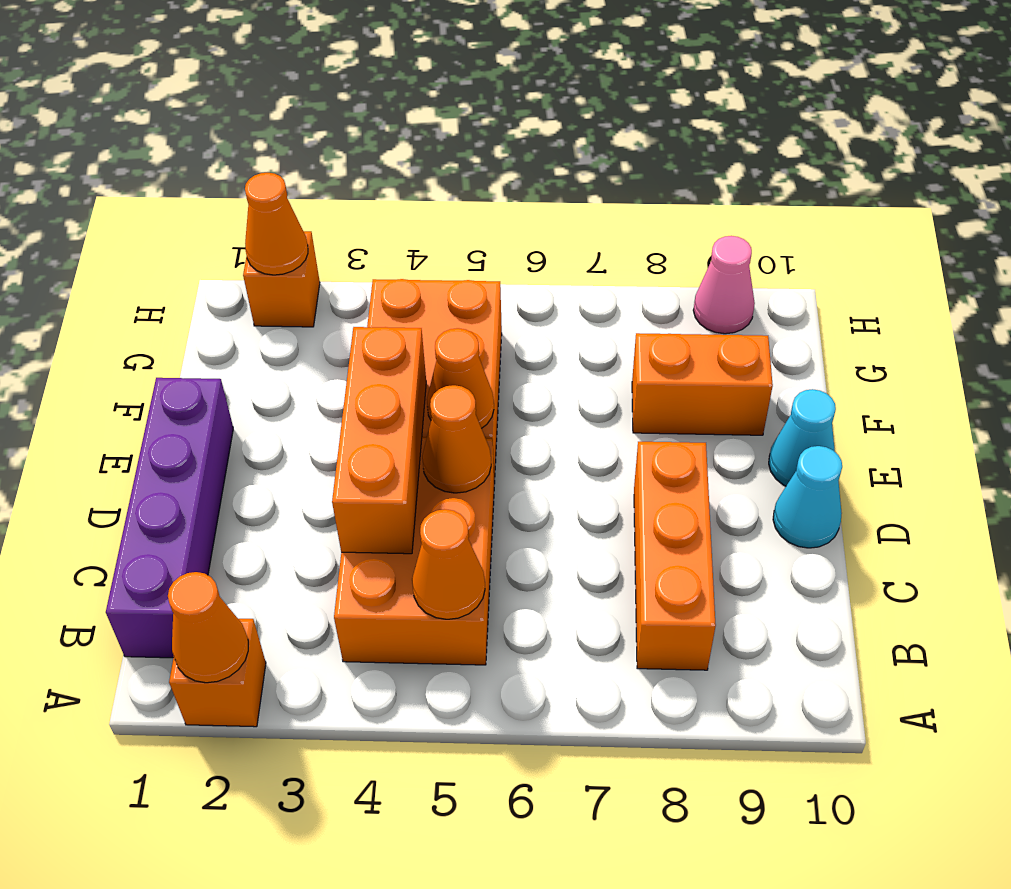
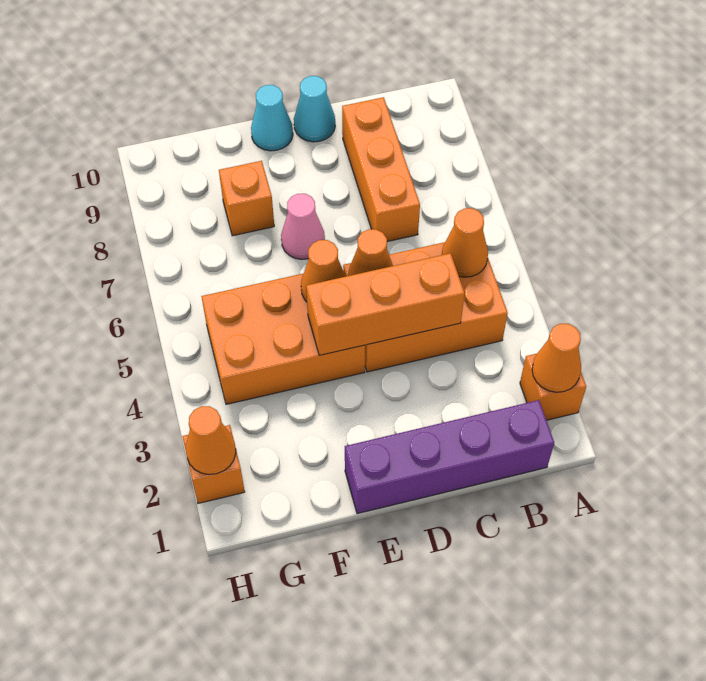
orange brick B8:D8 level 1 -> orange brick C7:C9 level 1
orange brick F8:F9 level 1 -> orange brick F8 level 1
pink cone H9 level 1 -> pink cone E7 level 1

